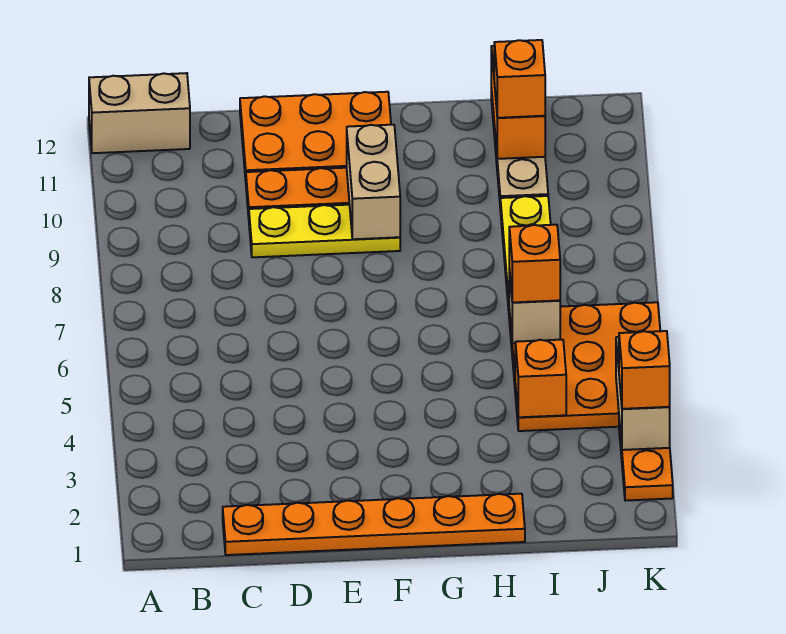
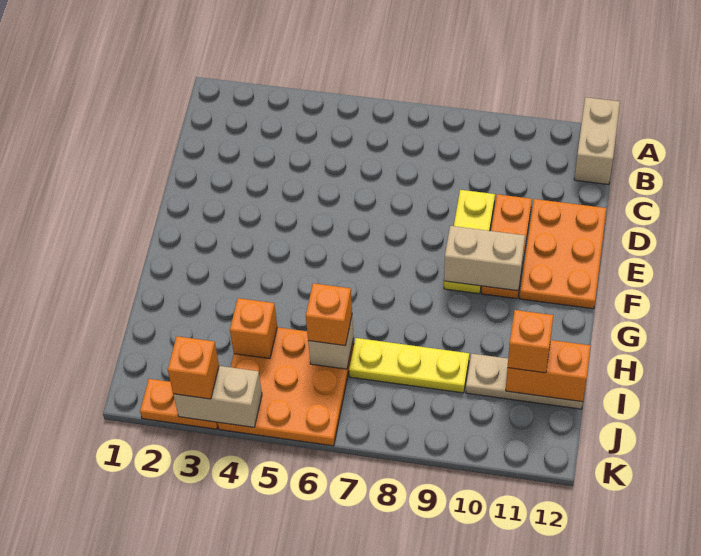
orange plate C1:H1 level 1 -> none

